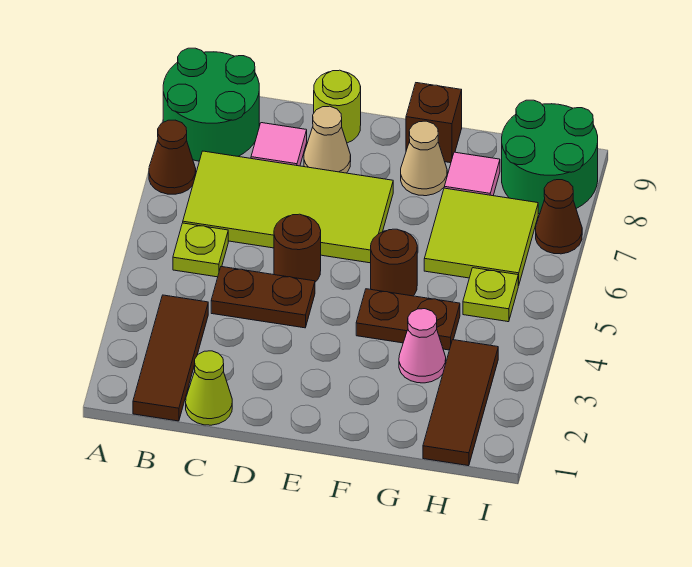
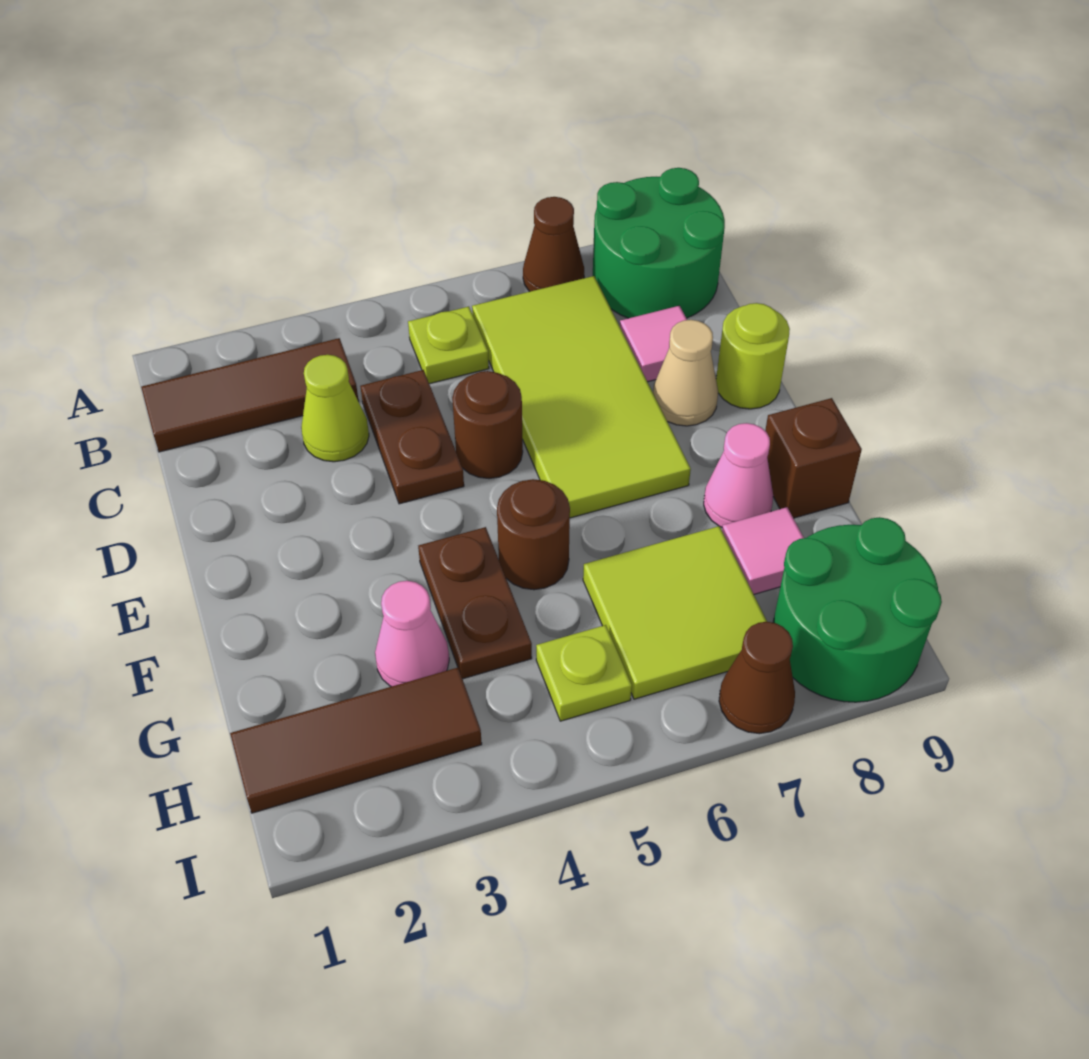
lime cone C1 level 1 -> lime cone C3 level 1
tan cone F8 level 1 -> pink cone F8 level 1

